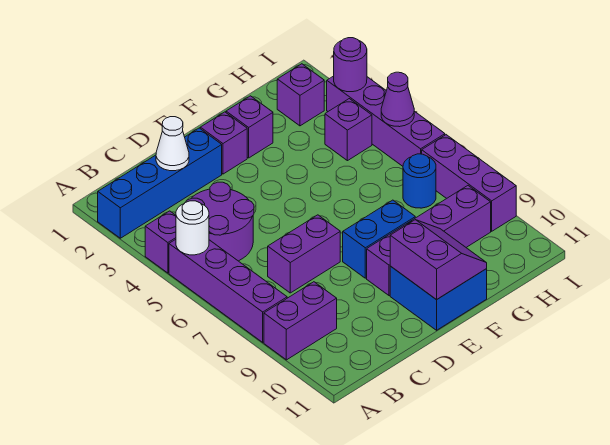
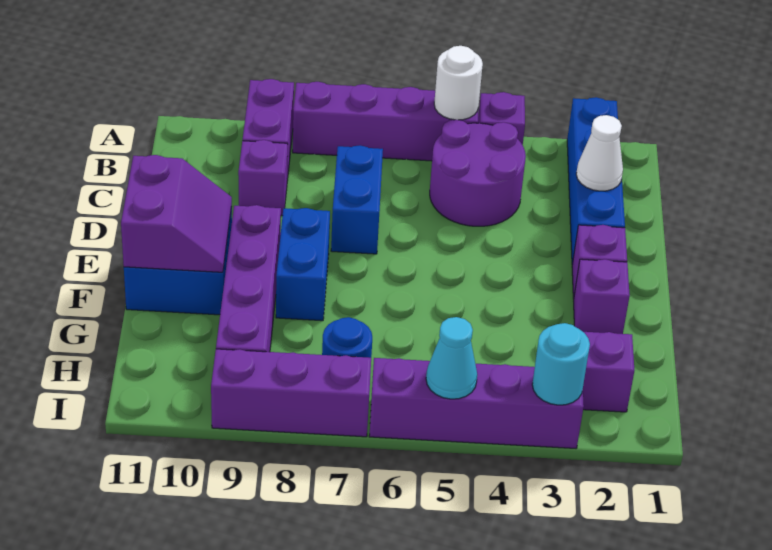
purple brick C7:D7 level 1 -> blue brick C7:D7 level 1
purple slope E10:F11 level 2 top E -> purple slope E10:F11 level 2 top 11
purple brick H4 level 1 -> purple brick C9 level 1
purple round brick I3 level 2 -> cyan round brick I3 level 2
purple cone I5 level 2 -> cyan cone I5 level 2

